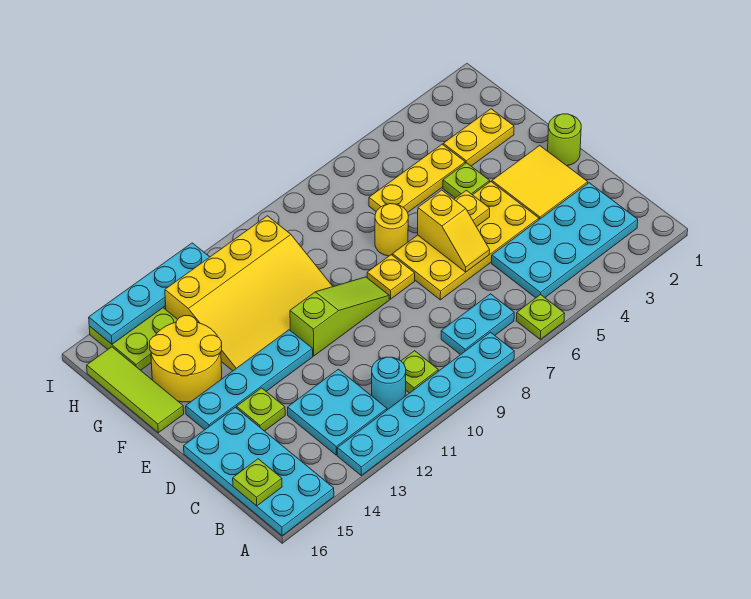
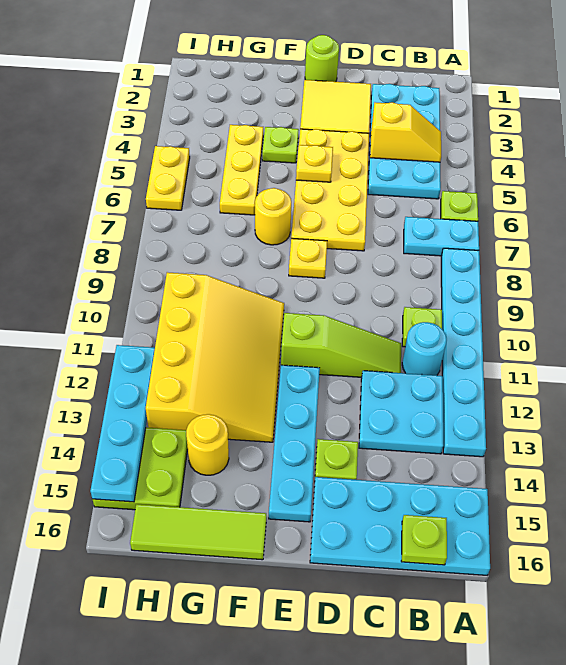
cyan plate B7:B8 level 1 -> cyan plate A7:B7 level 1
yellow slope D6:E6 level 2 top E -> yellow slope B4:C4 level 2 top C
lime slope E9:E11 level 1 top 11 -> lime slope C11:E11 level 1 top E
yellow round brick F14:G15 level 1 -> yellow round brick G14 level 1
yellow plate G2:G3 level 1 -> yellow plate I5:I6 level 1

